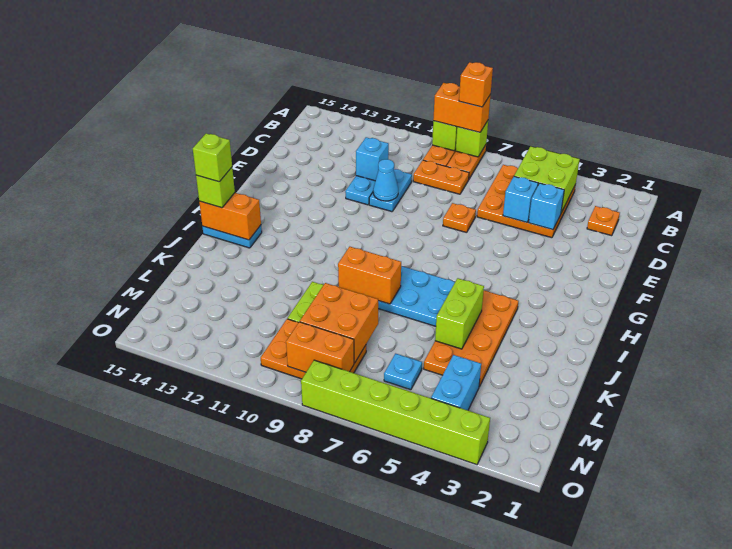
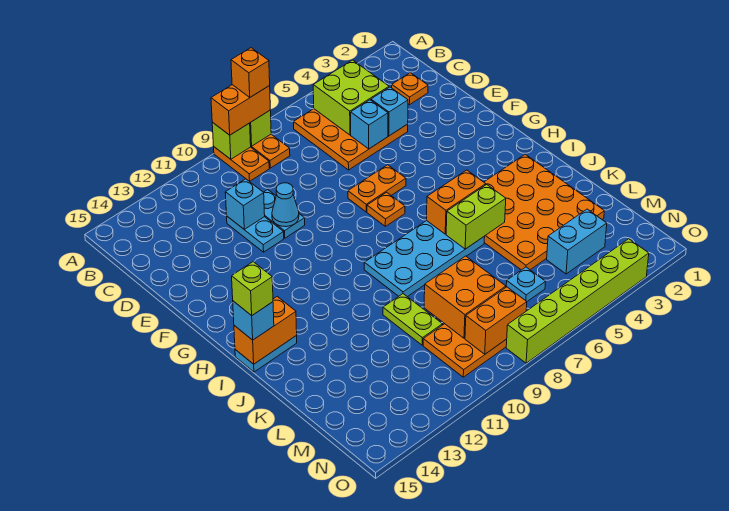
orange plate C8:C9 level 1 -> orange plate F6:F7 level 1
orange plate E7 level 1 -> orange plate G7 level 1
orange plate I4:L5 level 1 -> orange plate I2:L5 level 1
lime brick I15 level 3 -> cyan brick I15 level 3
lime brick J5:K5 level 2 -> lime brick J5:J6 level 2
orange brick J8:J9 level 2 -> orange brick I5:I6 level 2
cyan brick M4:N4 level 1 -> cyan brick M3:M4 level 1

